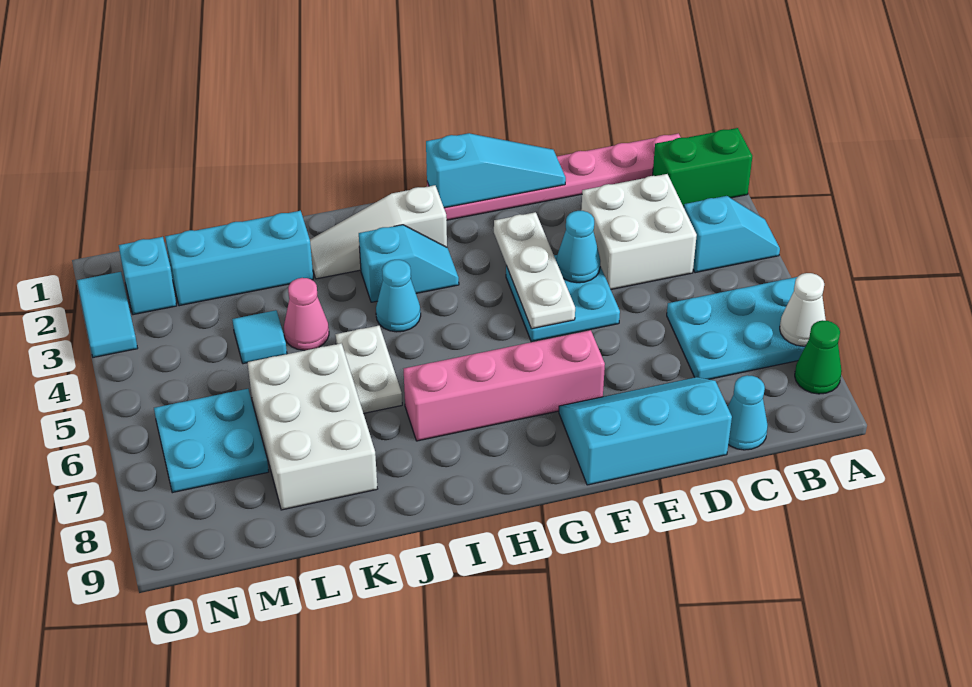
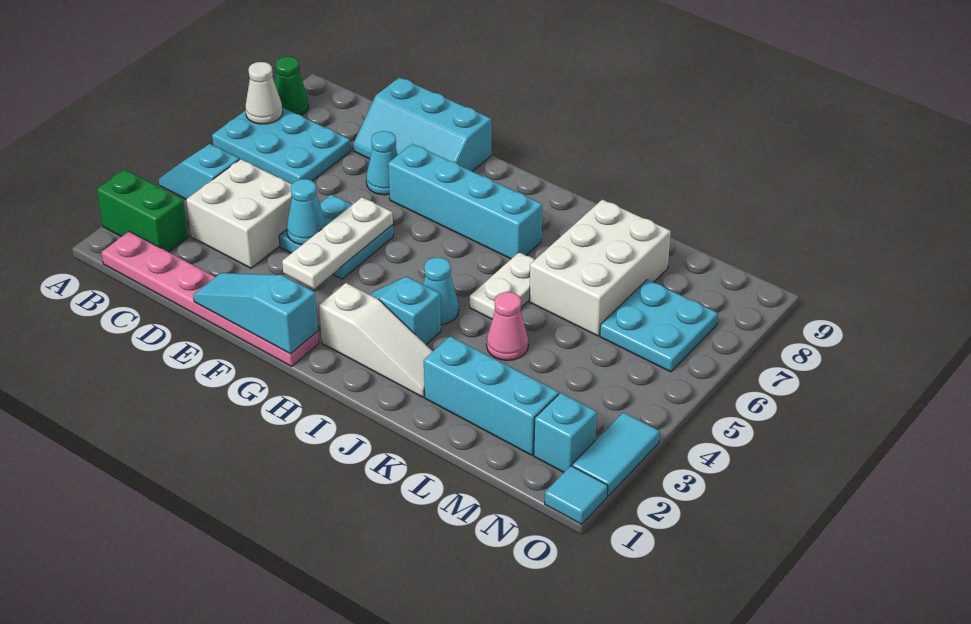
cyan cone C9 level 1 -> cyan cone E7 level 1
pink brick F7:I7 level 1 -> cyan brick F7:I7 level 1
cyan tile L4 level 1 -> cyan tile O1 level 1

